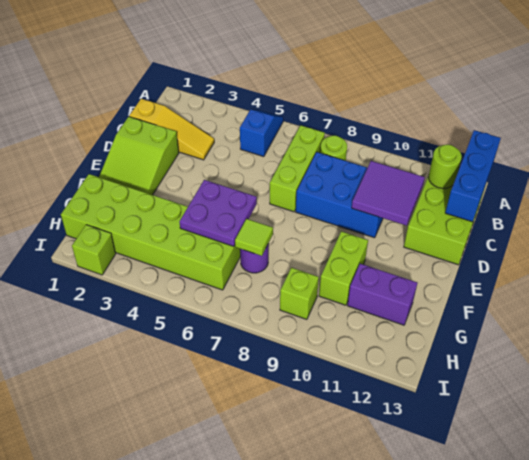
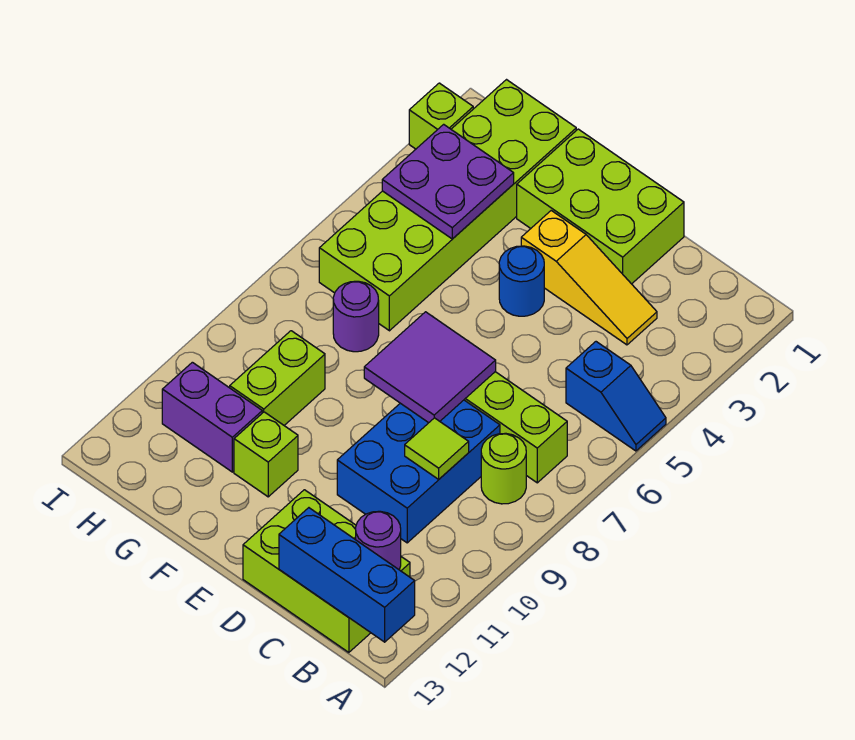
lime round brick B12 level 2 -> purple round brick B12 level 2
yellow slope C1:C3 level 1 top 1 -> yellow slope C3:E3 level 1 top E
purple tile C10:D11 level 2 -> purple tile D7:E8 level 2
lime slope D1:F2 level 1 top D -> lime brick D1:F2 level 1
none -> blue round brick E4 level 1
purple plate F5:G6 level 2 -> purple plate G3:H4 level 2
lime brick F10:G10 level 1 -> lime brick G9:G10 level 1
lime tile G7 level 2 -> lime tile C9 level 2
purple brick G11:G12 level 1 -> purple brick G11:H11 level 1
lime brick H9 level 1 -> lime brick F11 level 1

